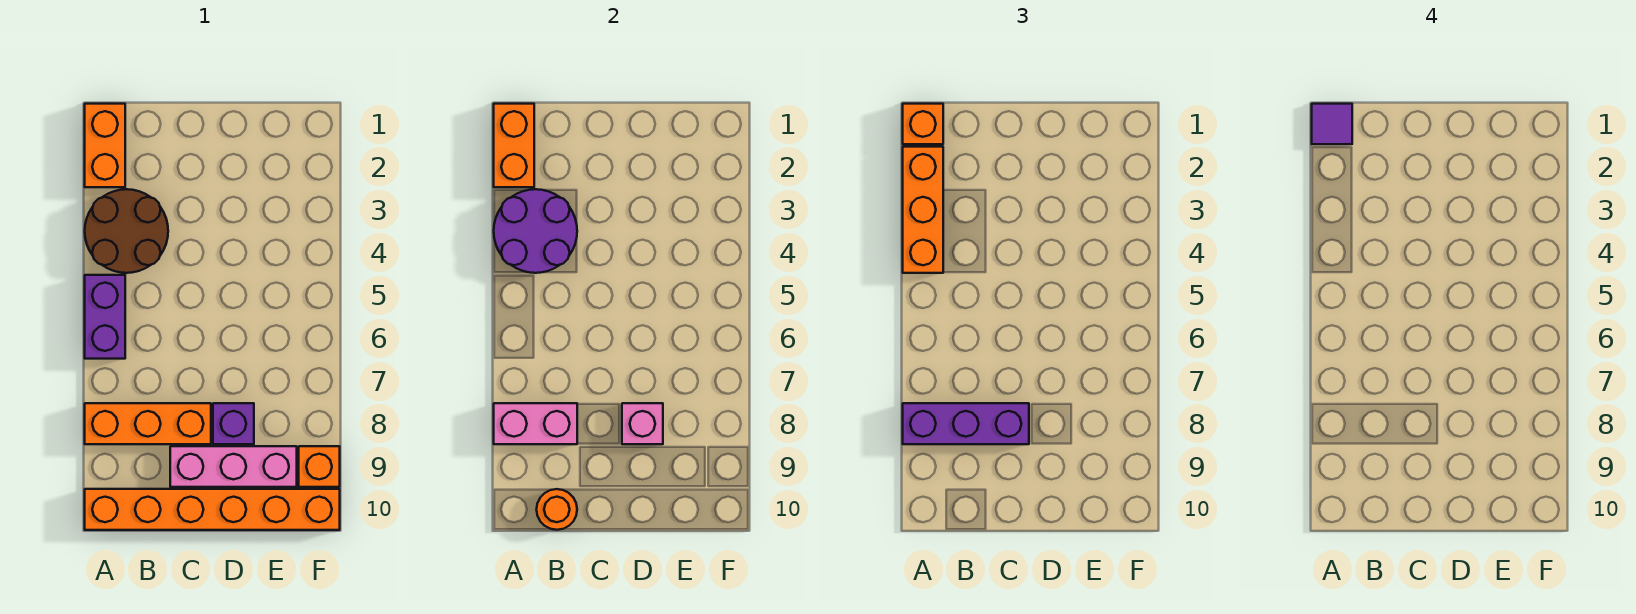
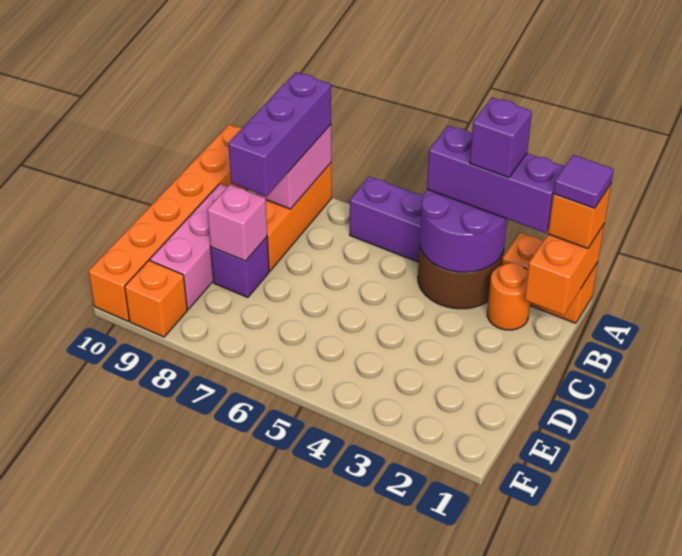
orange brick A1:A2 level 2 -> orange brick A1:B1 level 2
orange brick A2:A4 level 3 -> purple brick A2:A4 level 3
none -> purple brick A3 level 4
orange round brick B10 level 2 -> orange round brick B2 level 1

